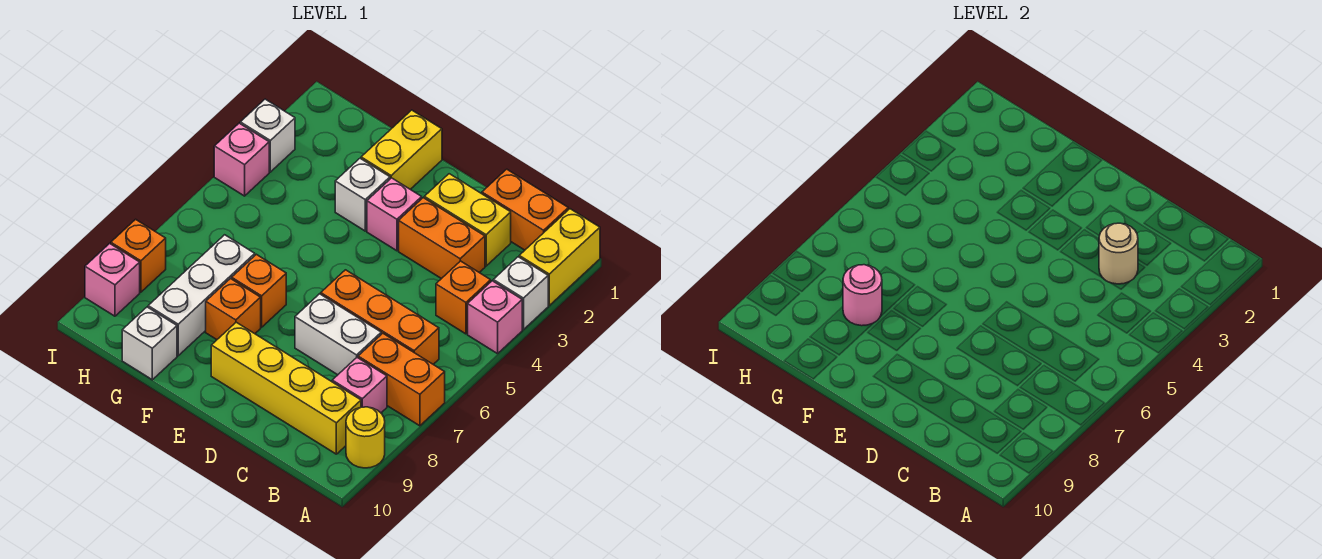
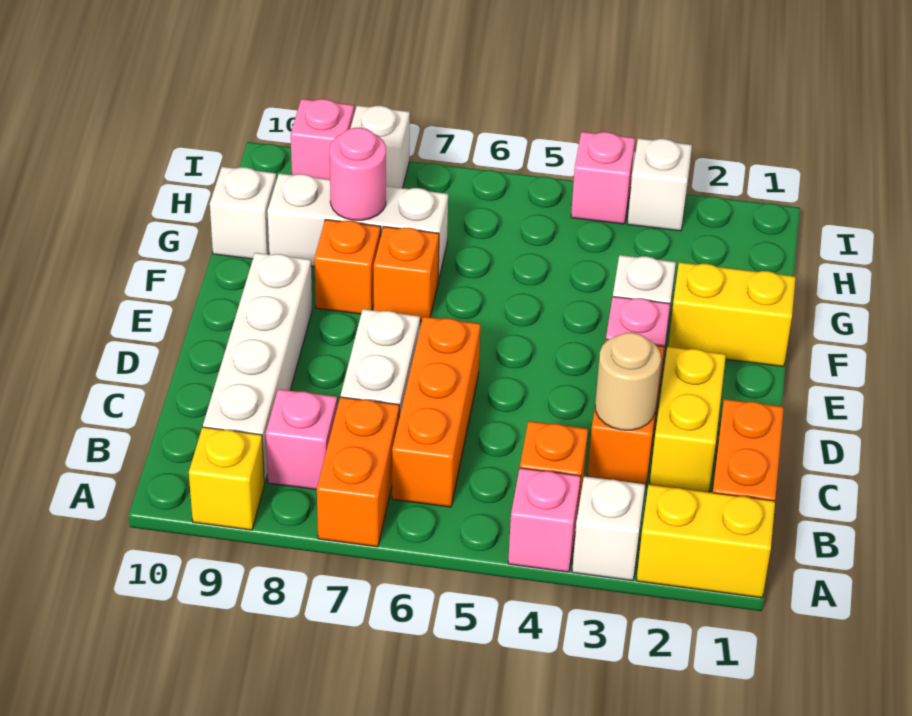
yellow round brick A9 level 1 -> yellow brick A9 level 1
yellow brick B9:E9 level 1 -> white brick B9:E9 level 1
orange brick I8 level 1 -> white brick I8 level 1

